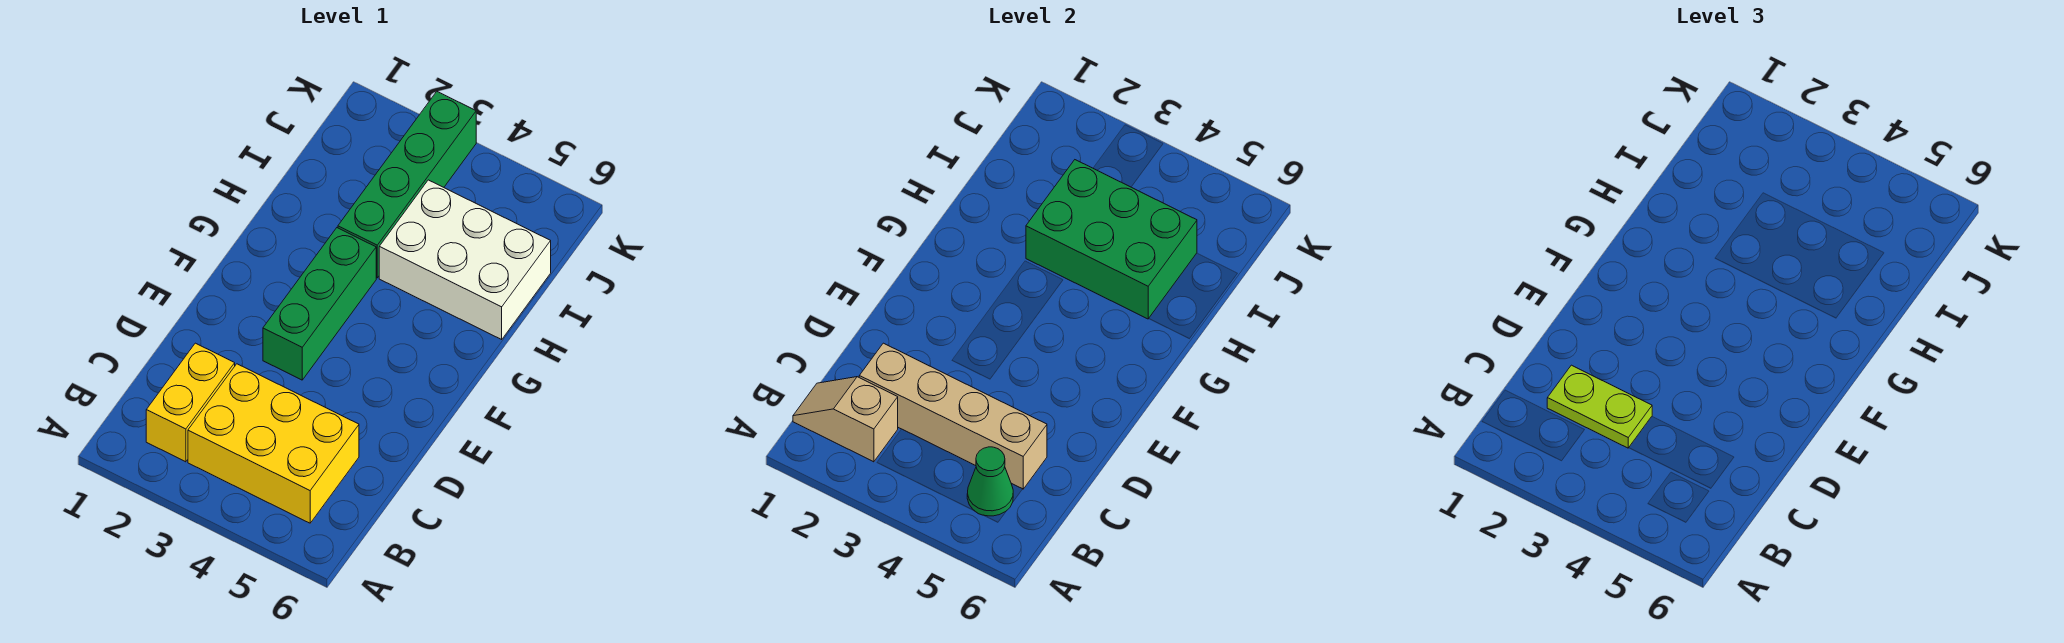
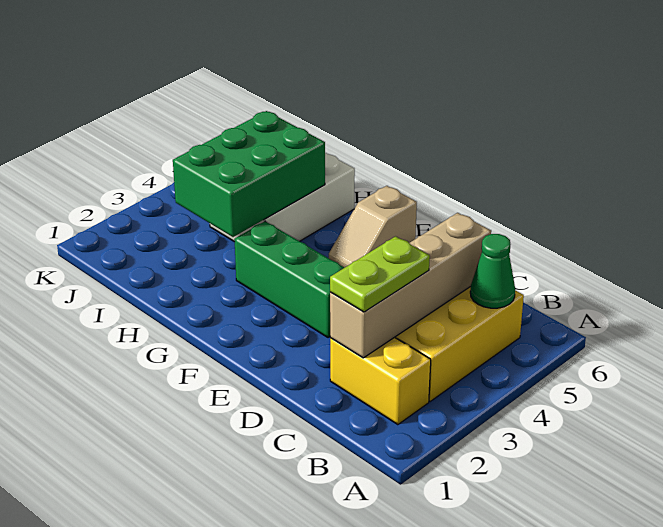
tan slope B1:B2 level 2 top 2 -> tan slope F5:F6 level 1 top 6
green brick H3:K3 level 1 -> none

